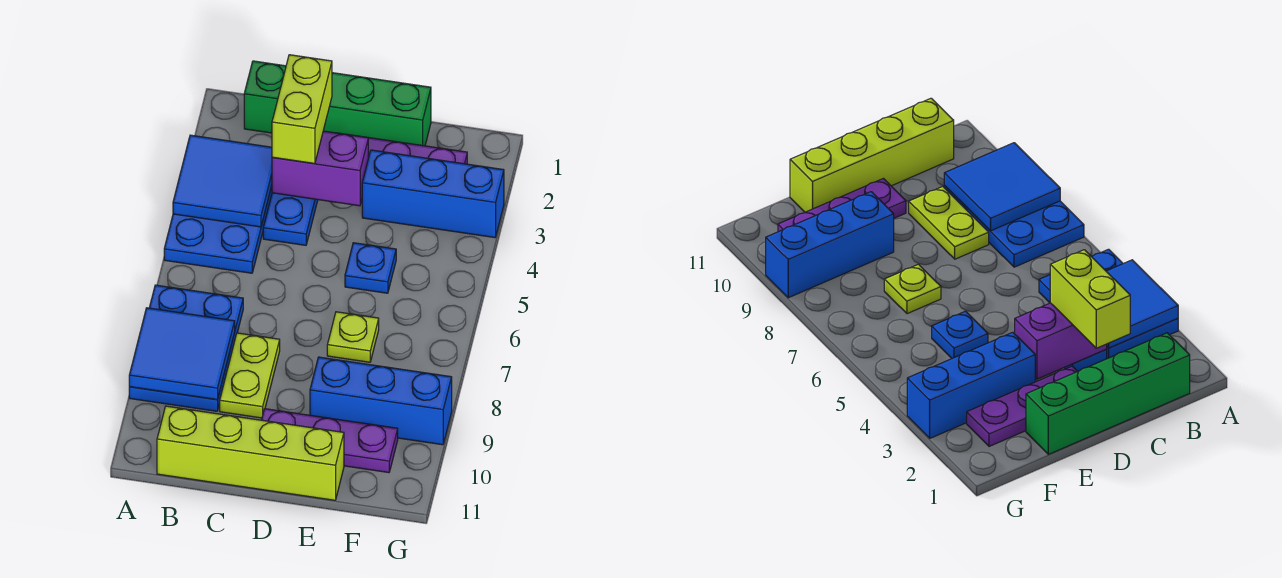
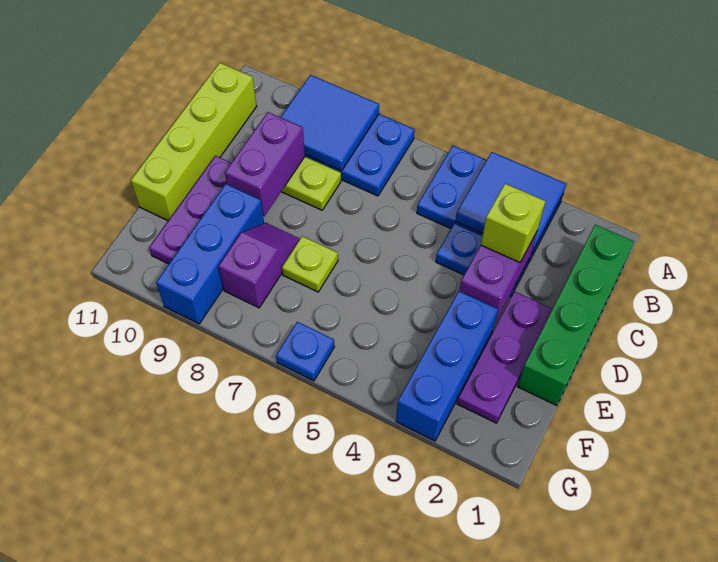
lime brick C2:C3 level 3 -> lime brick C3 level 3
none -> purple brick C9:D9 level 2
blue plate E5 level 1 -> blue plate G6 level 1
none -> purple slope E8:F8 level 1 top F

